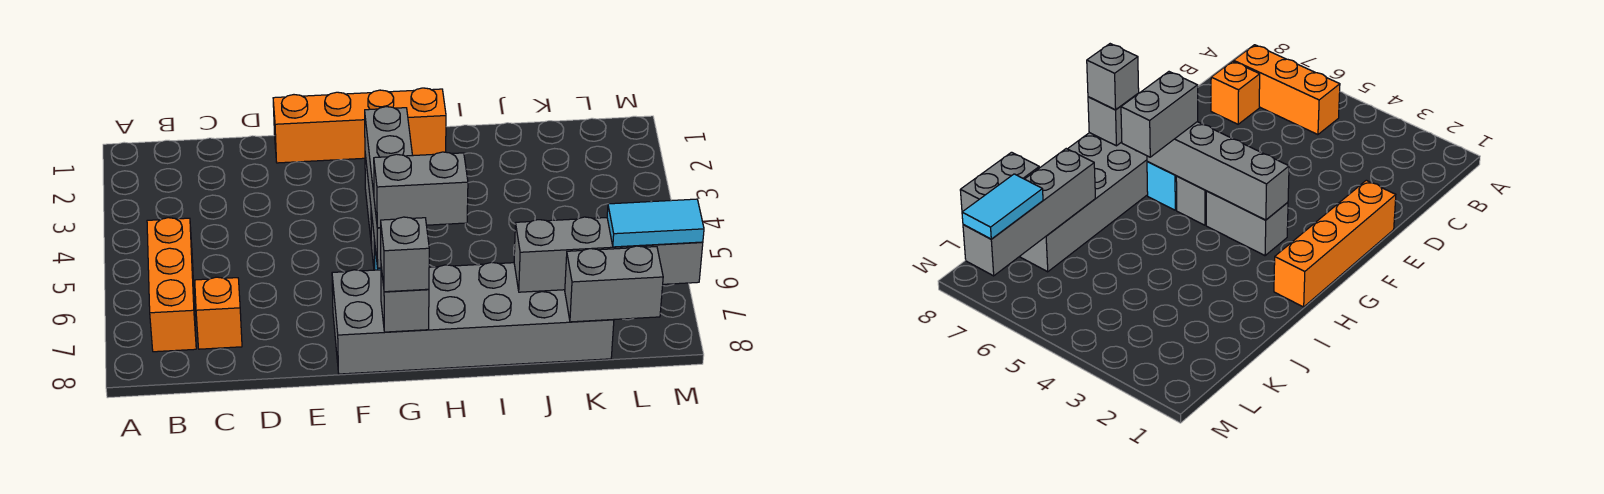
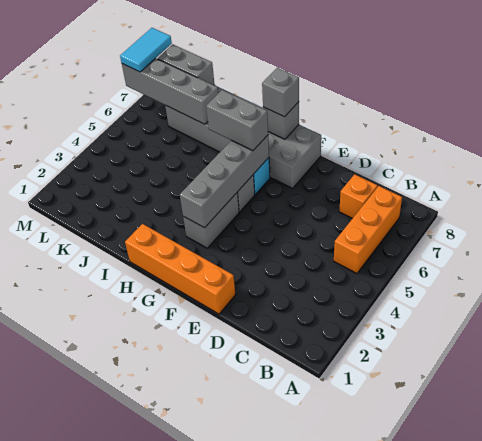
cyan tile L7:M7 level 3 -> cyan tile M7:M8 level 3

